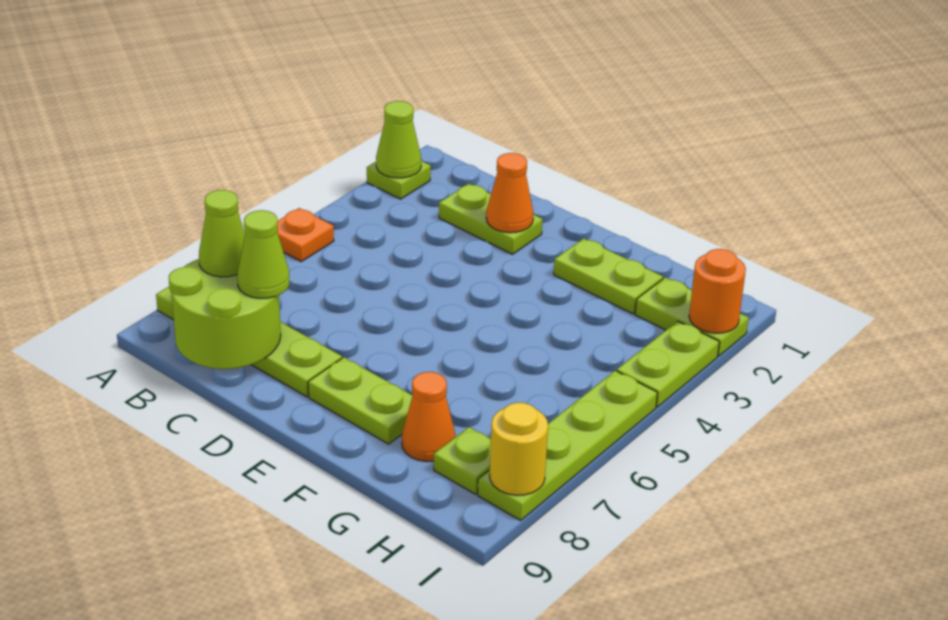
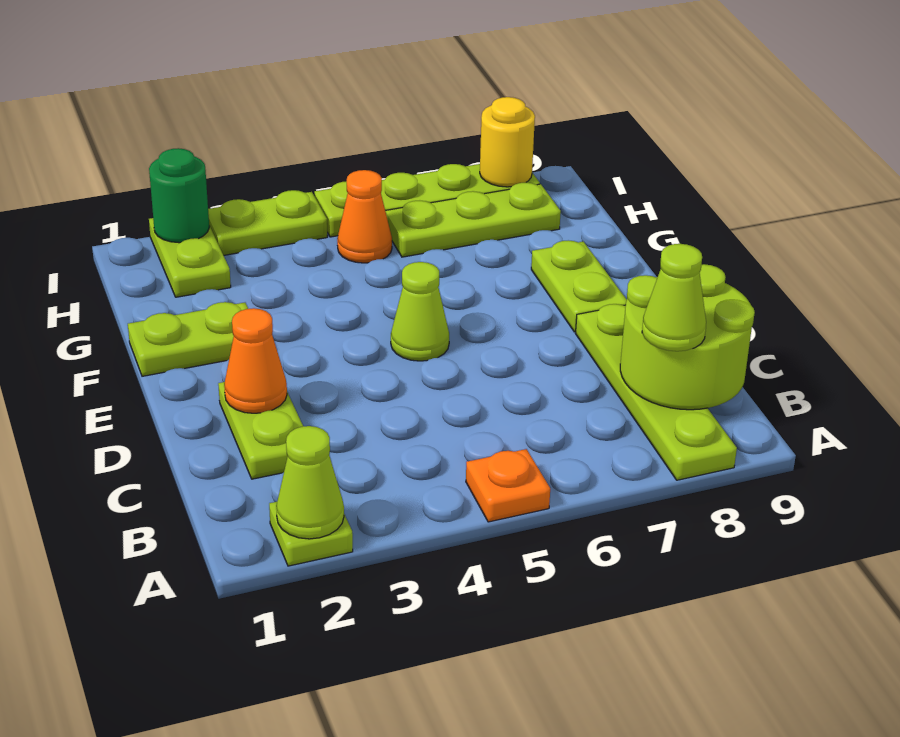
lime cone C8 level 3 -> lime cone E5 level 1
lime plate F2:G2 level 1 -> lime plate F1:F2 level 1
orange cone G8 level 1 -> orange cone H5 level 1
lime plate H8 level 1 -> lime plate H6:H8 level 1
orange round brick I2 level 2 -> green round brick I2 level 2

